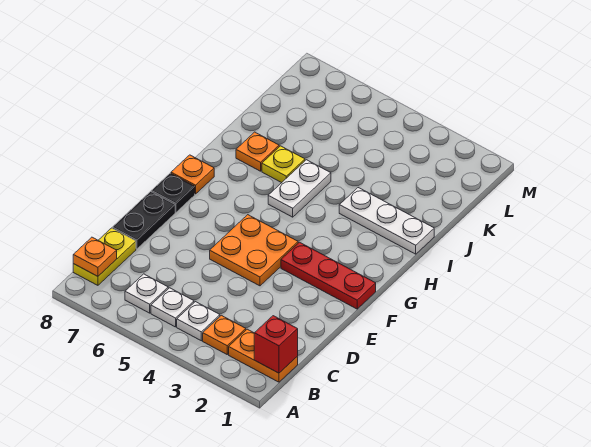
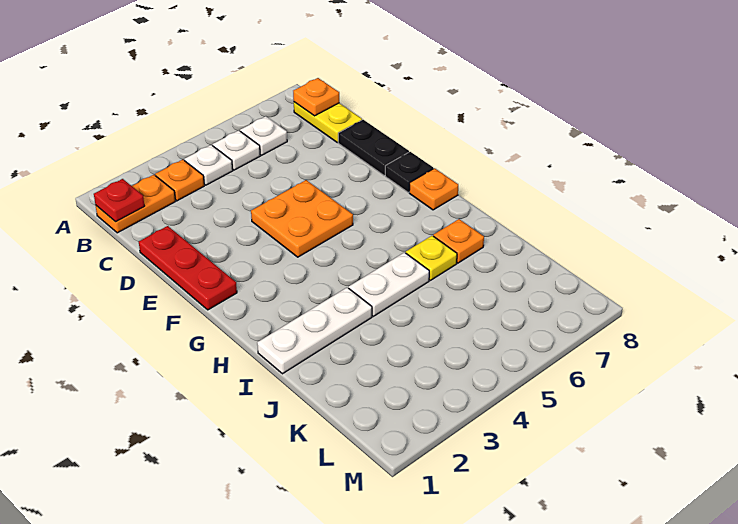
red brick B1 level 2 -> red plate B1 level 2
red plate F1:F3 level 1 -> red plate D1:F1 level 1
white plate H5:I5 level 1 -> white plate I4:I5 level 1

